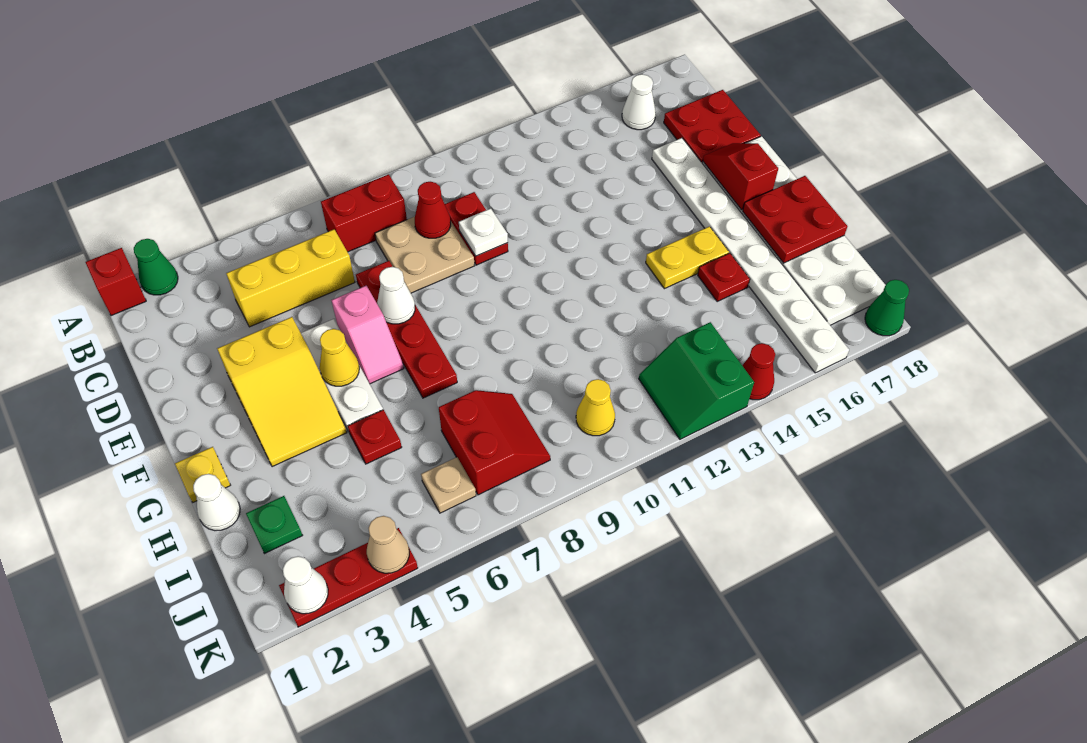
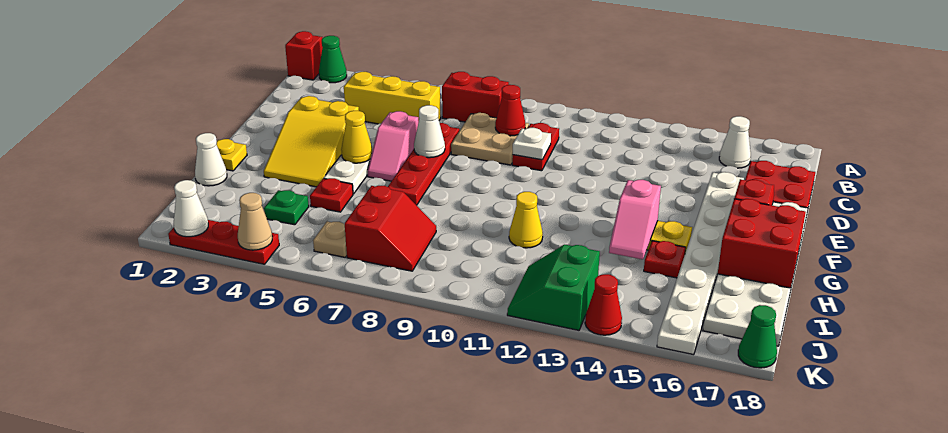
none -> pink slope G14:H14 level 2 top G
red plate G17:H18 level 2 -> red brick G17:H18 level 2
green plate I2 level 1 -> green plate I4 level 1
yellow cone J10 level 1 -> yellow cone H11 level 1

